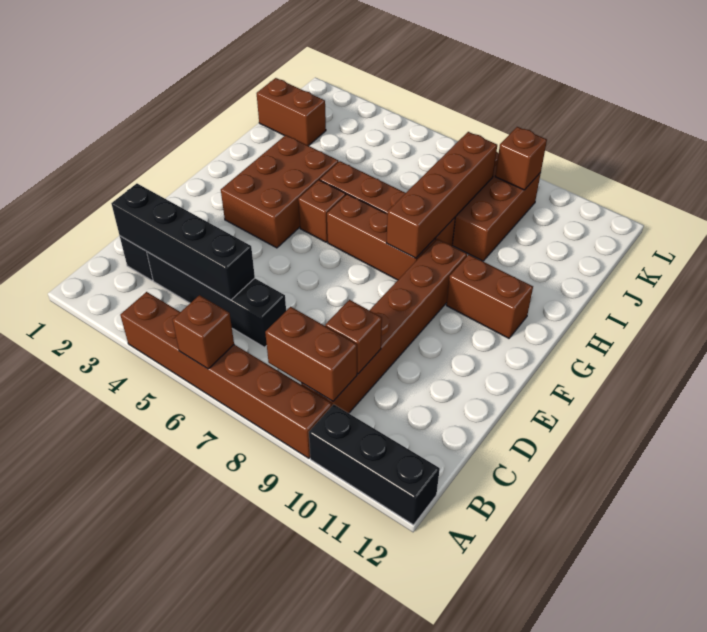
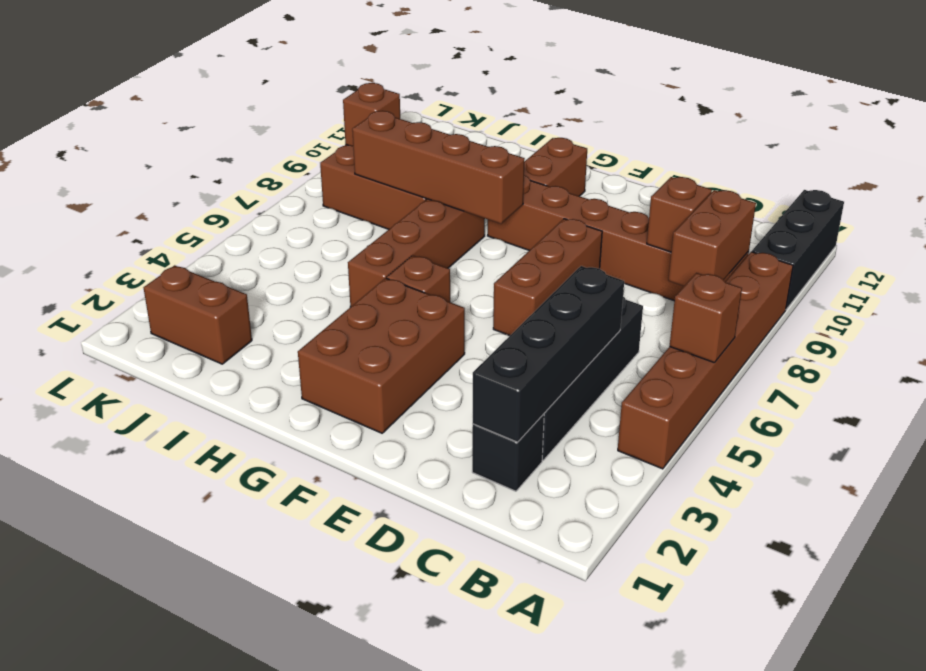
brown brick F3:H4 level 1 -> brown brick F2:G4 level 1
brown brick G6:G8 level 1 -> brown brick E6:E8 level 1
brown brick J1:J2 level 1 -> brown brick J2:K2 level 1

